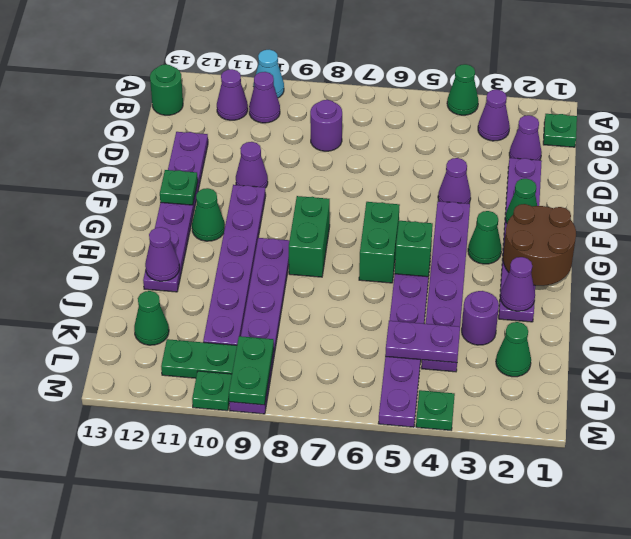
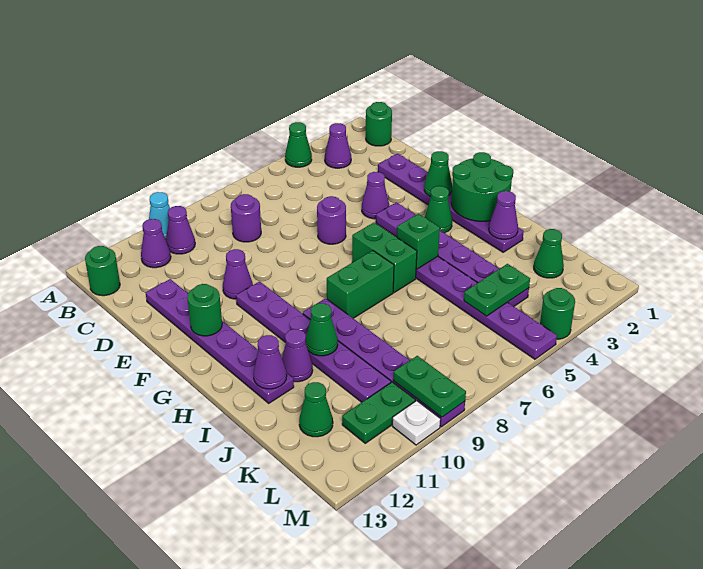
green plate B1 level 1 -> green round brick B1 level 1
purple cone C2 level 1 -> purple cone I11 level 1
green plate F12 level 2 -> green round brick F12 level 2
brown round brick G1:H2 level 2 -> green round brick G1:H2 level 2
green brick G8:H8 level 1 -> green brick H7:H8 level 1
green cone G11 level 1 -> green cone I10 level 2
purple round brick J3 level 1 -> purple round brick E6 level 1
purple plate K4:K5 level 2 -> green plate K4:K5 level 2
green plate M4 level 1 -> green round brick M4 level 1
green plate M10 level 1 -> white plate M10 level 1

